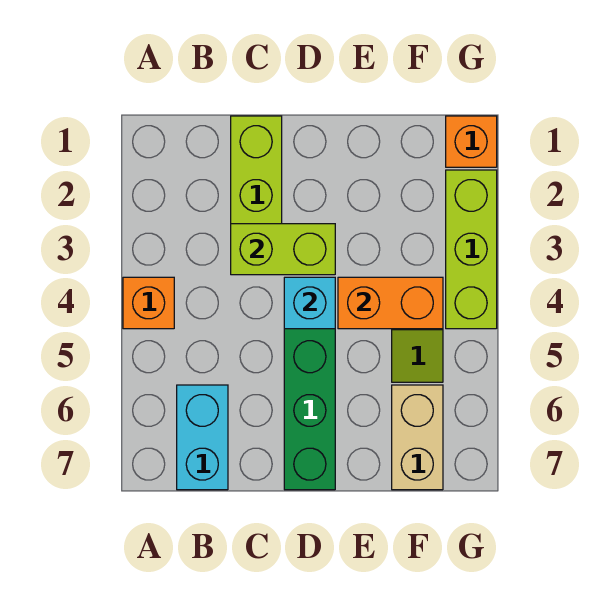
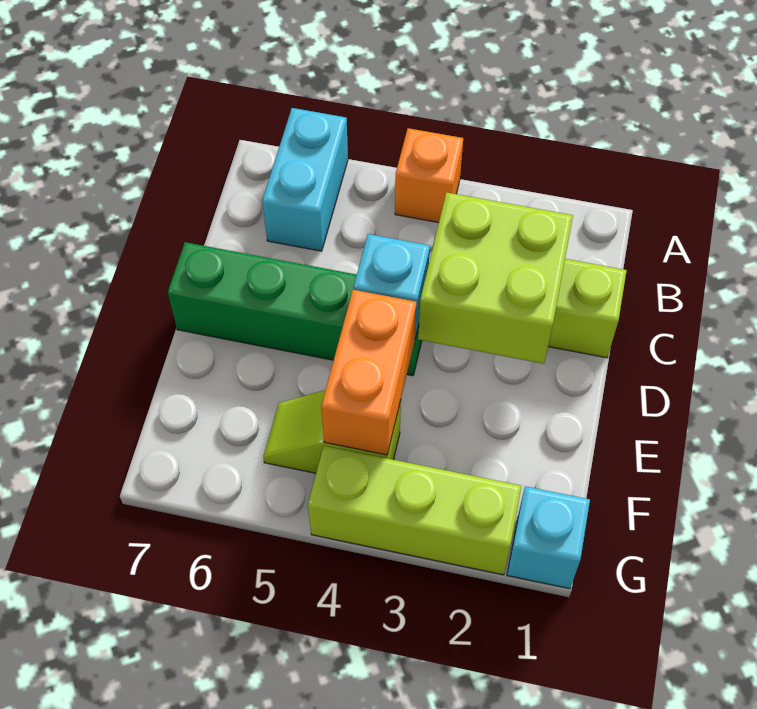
cyan brick B6:B7 level 1 -> cyan brick A6:B6 level 1
lime brick C3:D3 level 2 -> lime brick C2:D3 level 2
tan brick F6:F7 level 1 -> none
orange brick G1 level 1 -> cyan brick G1 level 1

